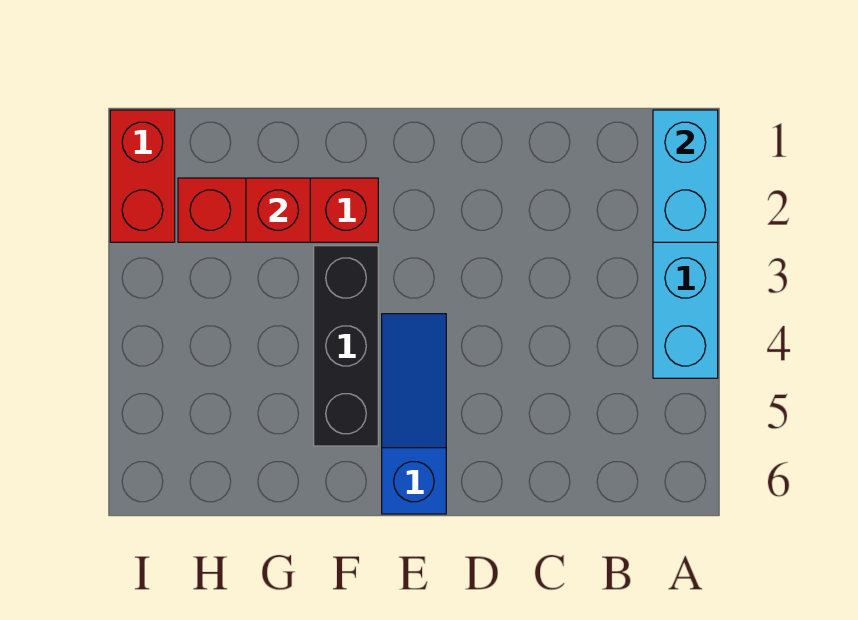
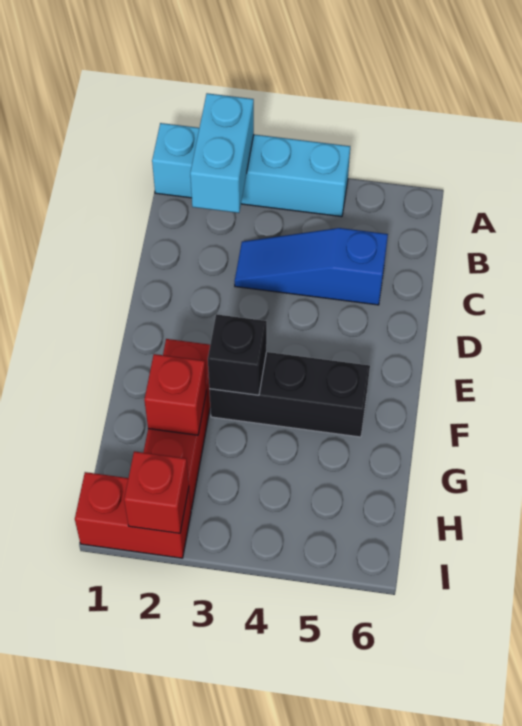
cyan brick A1:A2 level 2 -> cyan brick A2:B2 level 2
blue slope E4:E6 level 1 top 6 -> blue slope C3:C5 level 1 top 5
none -> black brick F3 level 2
none -> red brick I2 level 2

